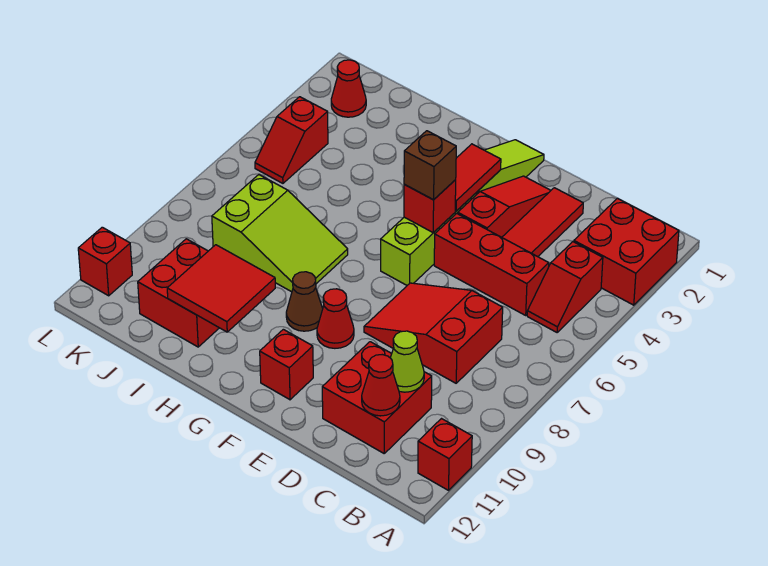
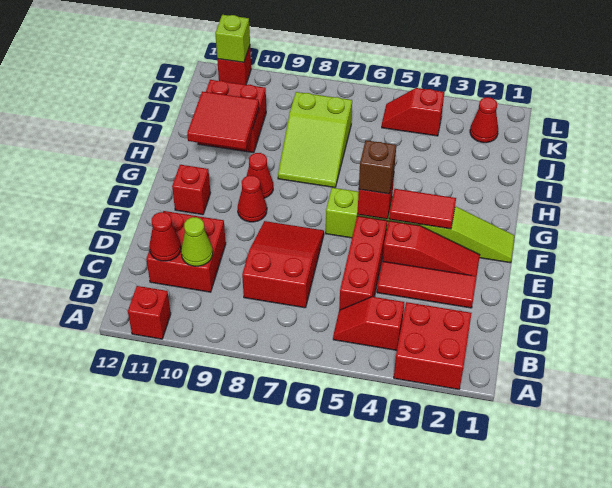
brown cone G9 level 1 -> red cone G9 level 1
none -> lime brick L11 level 2

